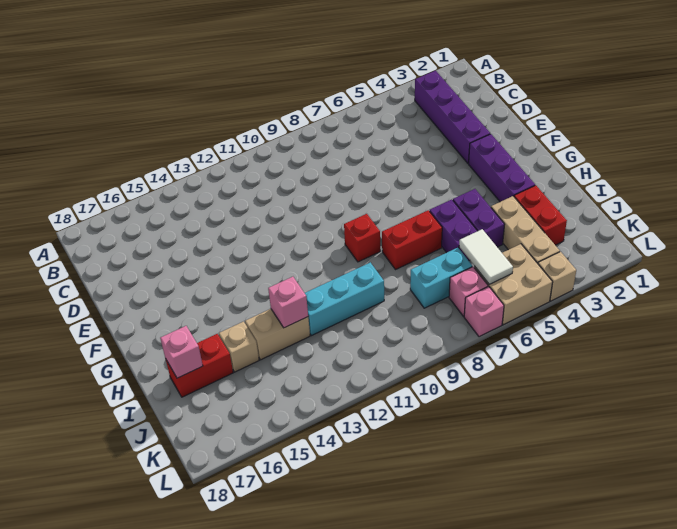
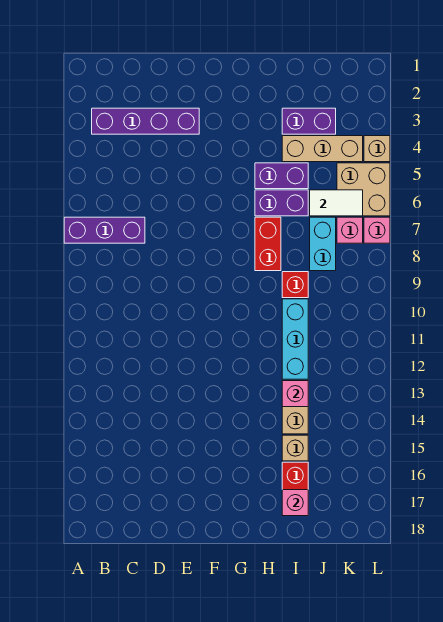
purple brick F3:H3 level 1 -> purple brick A7:C7 level 1
red brick G9 level 1 -> red brick I9 level 1
red brick I3:J3 level 1 -> purple brick I3:J3 level 1

